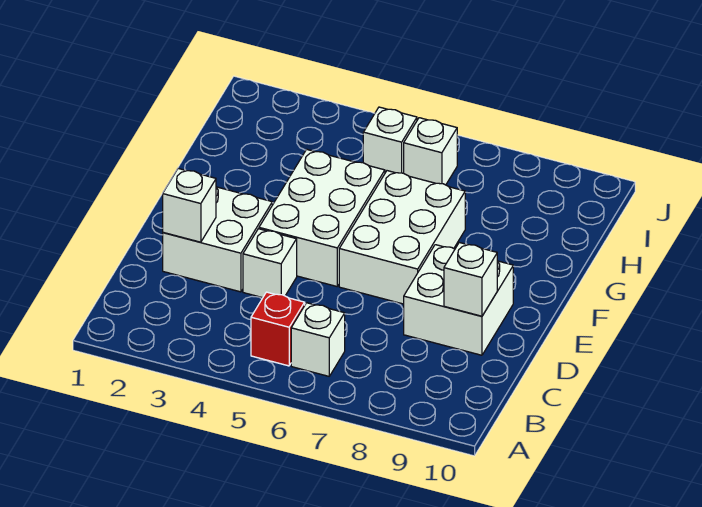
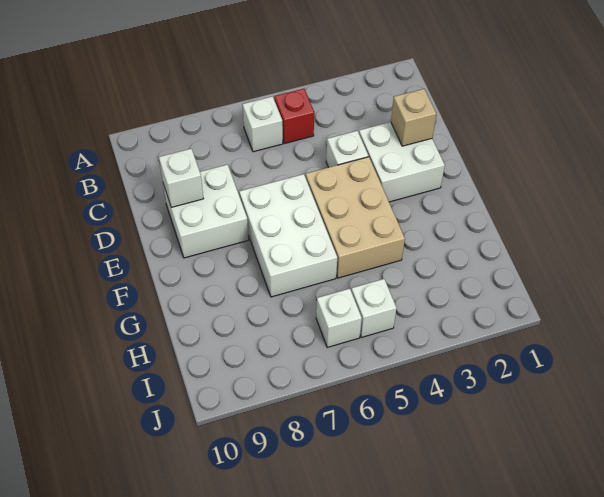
white brick D2 level 2 -> tan brick D2 level 2
white brick E4:G5 level 1 -> tan brick E4:G5 level 1

